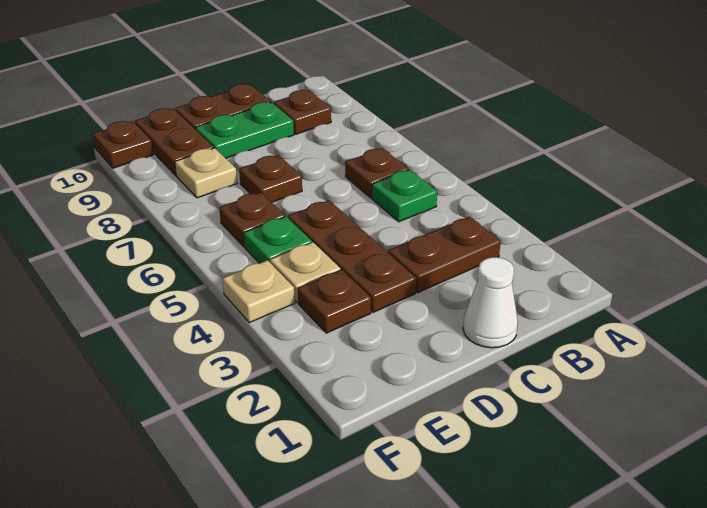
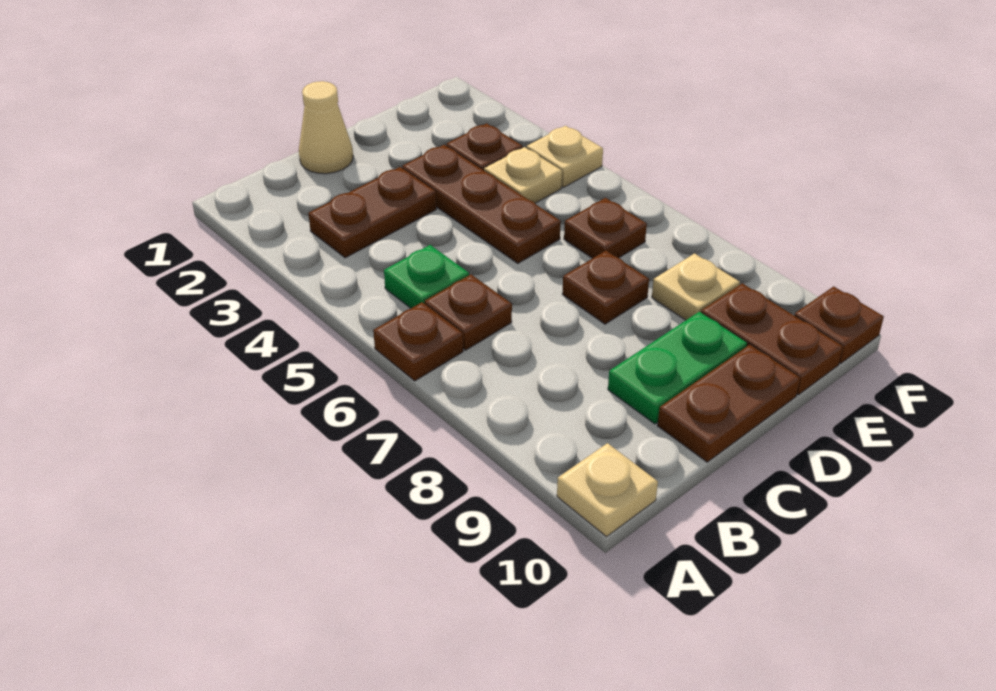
none -> tan plate A10 level 1
brown plate B9 level 1 -> brown plate A6 level 1
white cone C1 level 1 -> tan cone C1 level 1
green plate E5 level 1 -> none

